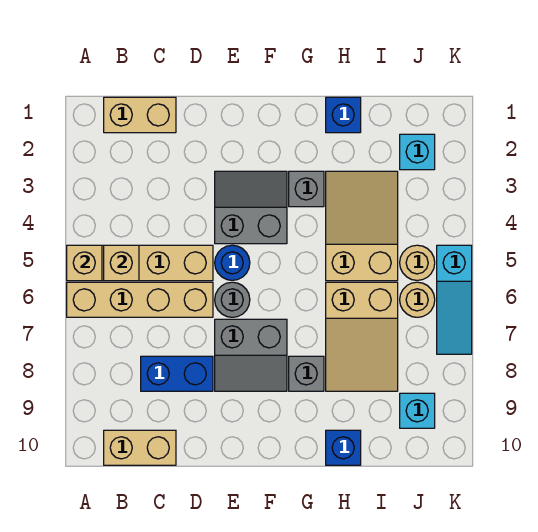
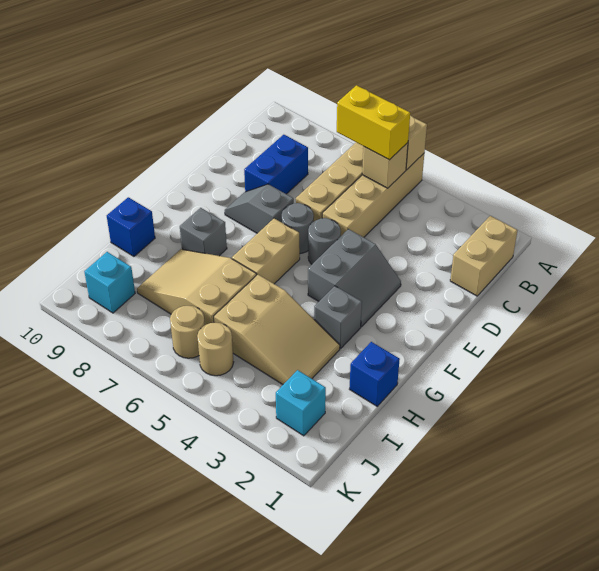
none -> yellow brick B5:B6 level 3
tan brick B10:C10 level 1 -> tan brick F6:G6 level 1
blue round brick E5 level 1 -> grey round brick E5 level 1
grey slope E7:F8 level 1 top 7 -> grey slope E7:E8 level 1 top 7
cyan slope K5:K7 level 1 top 5 -> none

